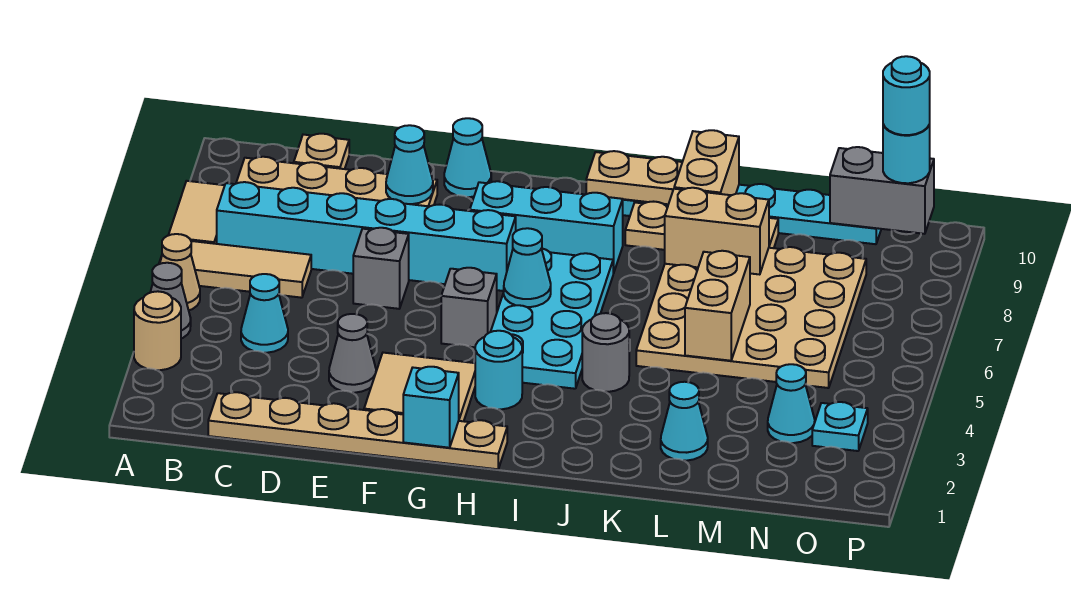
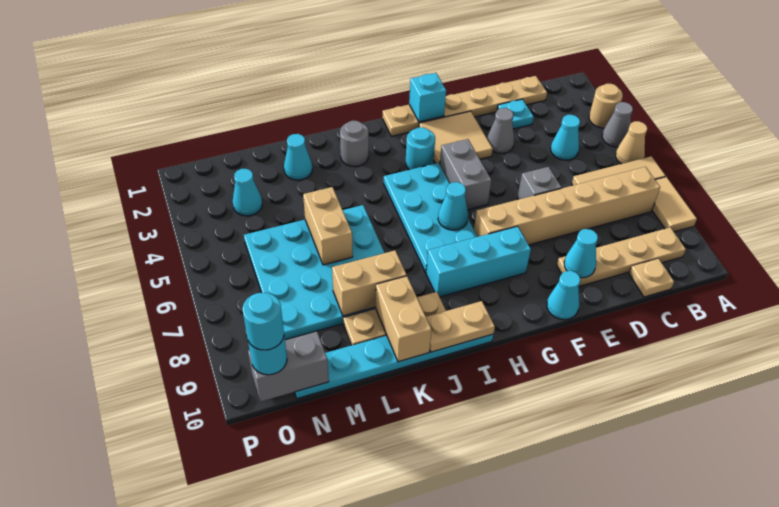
cyan brick B7:G7 level 1 -> tan brick B7:G7 level 1
grey brick G5 level 1 -> grey brick G4:G5 level 1
grey round brick J4 level 1 -> grey round brick J2 level 1
tan plate K5:N8 level 1 -> cyan plate K5:N8 level 1
cyan plate O3 level 1 -> cyan plate D2 level 1

